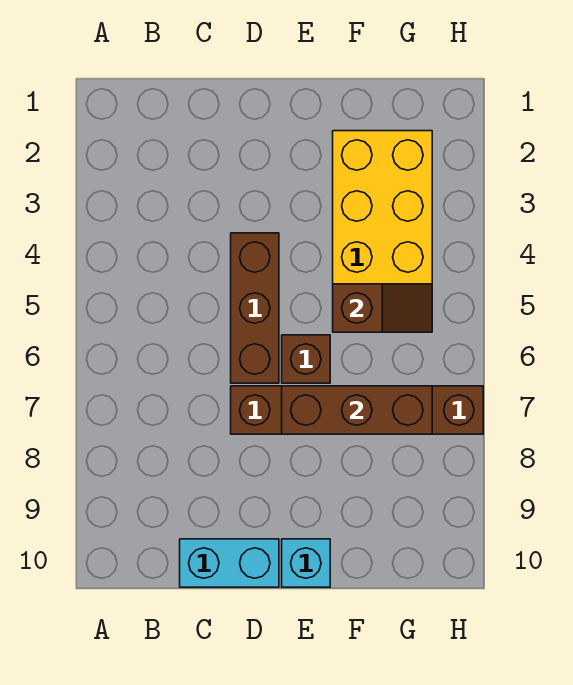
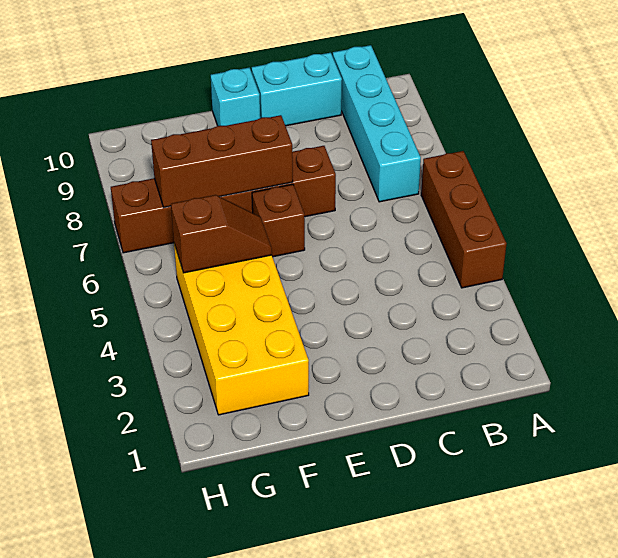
none -> cyan brick B7:B10 level 1
brown brick D4:D6 level 1 -> brown brick A4:A6 level 1
brown slope F5:G5 level 2 top F -> brown slope F5:G5 level 2 top G

